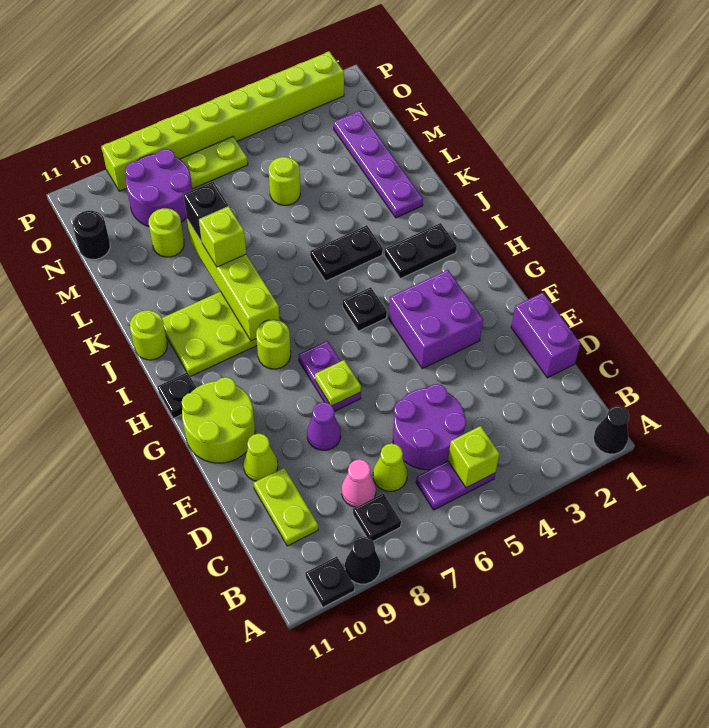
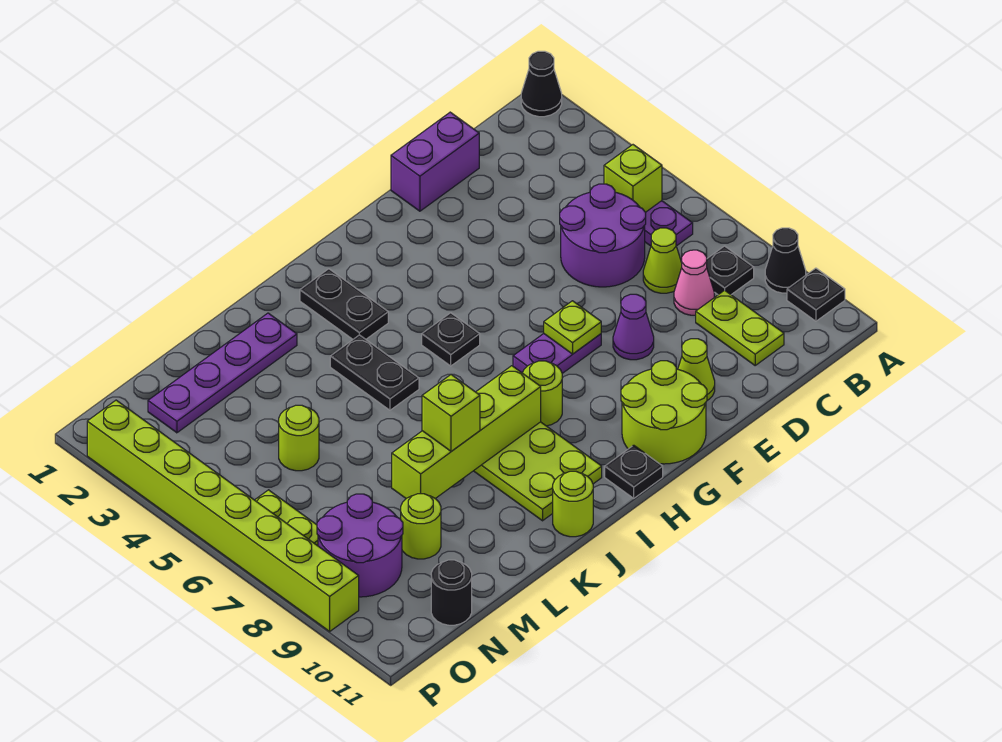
lime plate C10:D10 level 1 -> lime plate C9:C10 level 1
purple brick F3:G4 level 1 -> none
black brick L8 level 3 -> none

